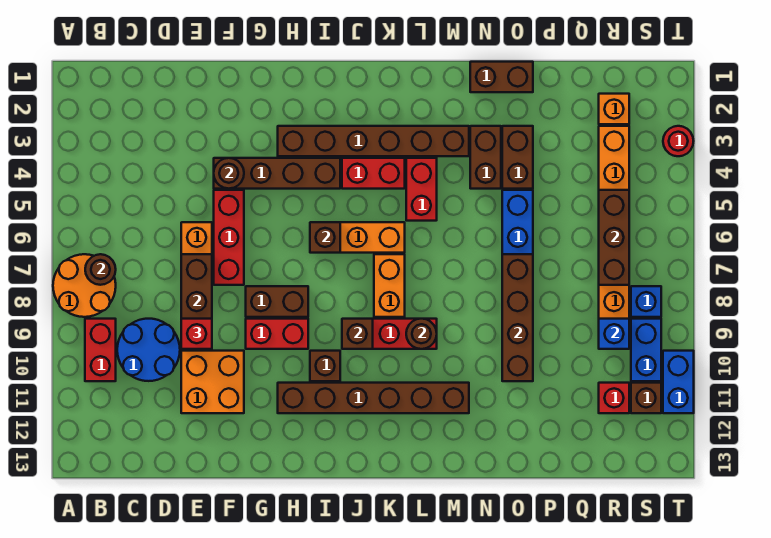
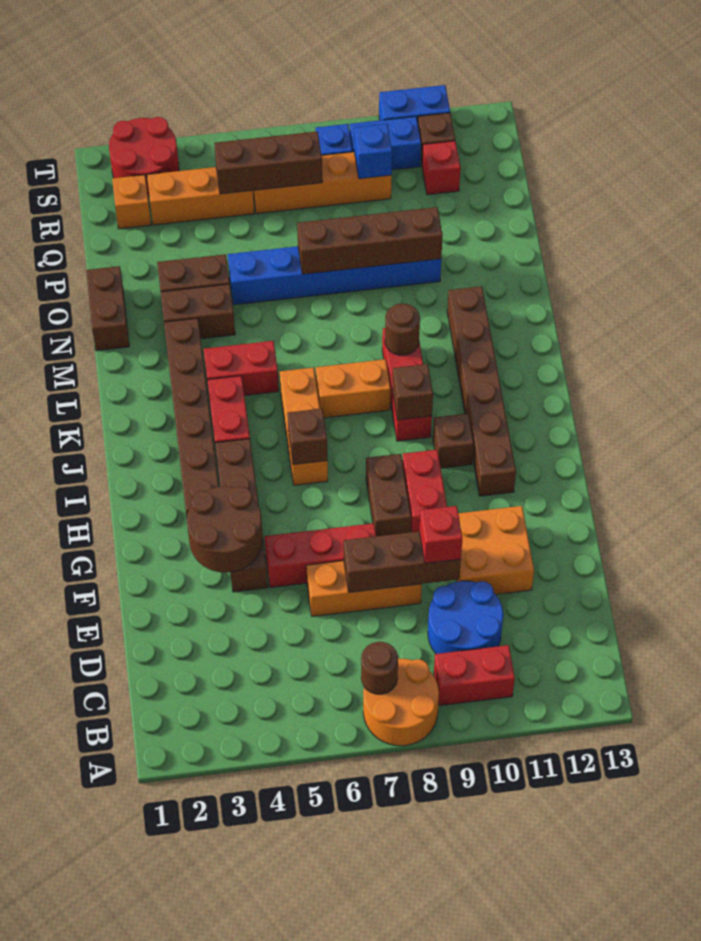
brown round brick F4 level 2 -> brown round brick F3:G4 level 2
red round brick T3 level 1 -> red round brick S2:T3 level 1

